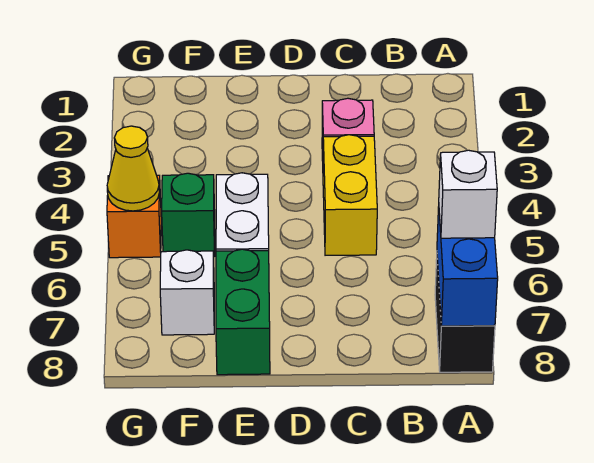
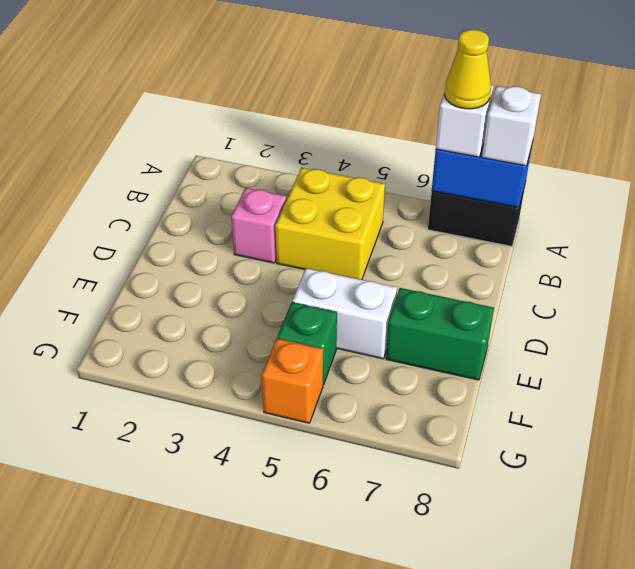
yellow brick C4:C5 level 1 -> yellow brick B4:C5 level 1
white brick F7 level 1 -> white brick A8 level 3
yellow cone G5 level 2 -> yellow cone A7 level 4

